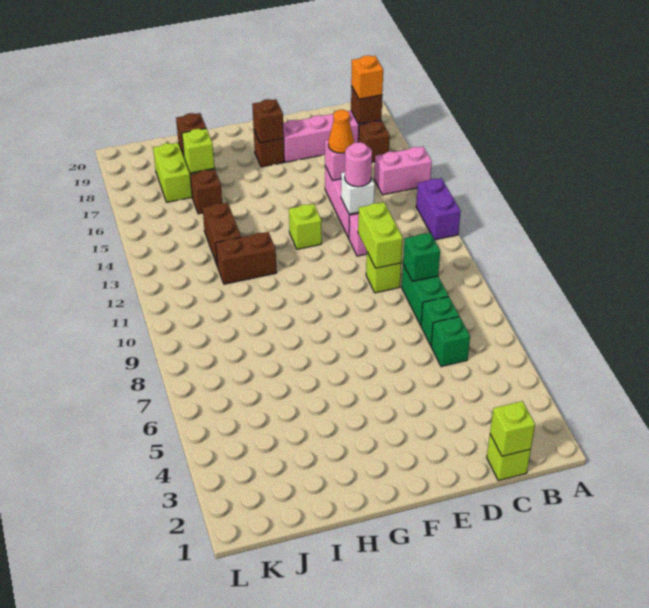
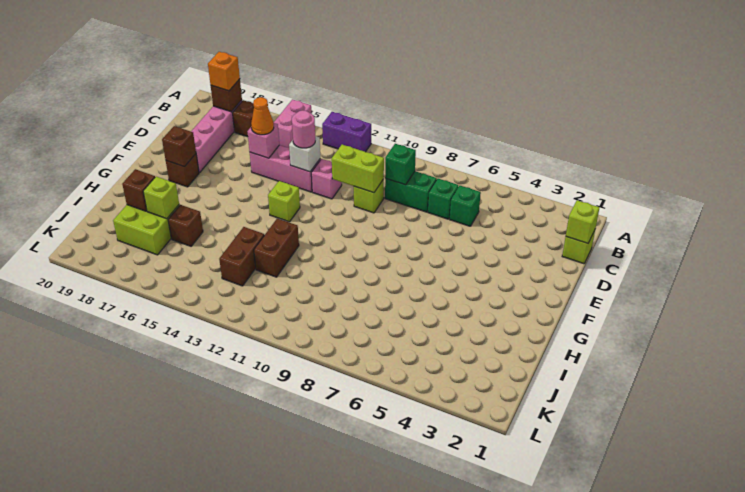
brown brick I13:I14 level 1 -> brown brick I13:J13 level 1

